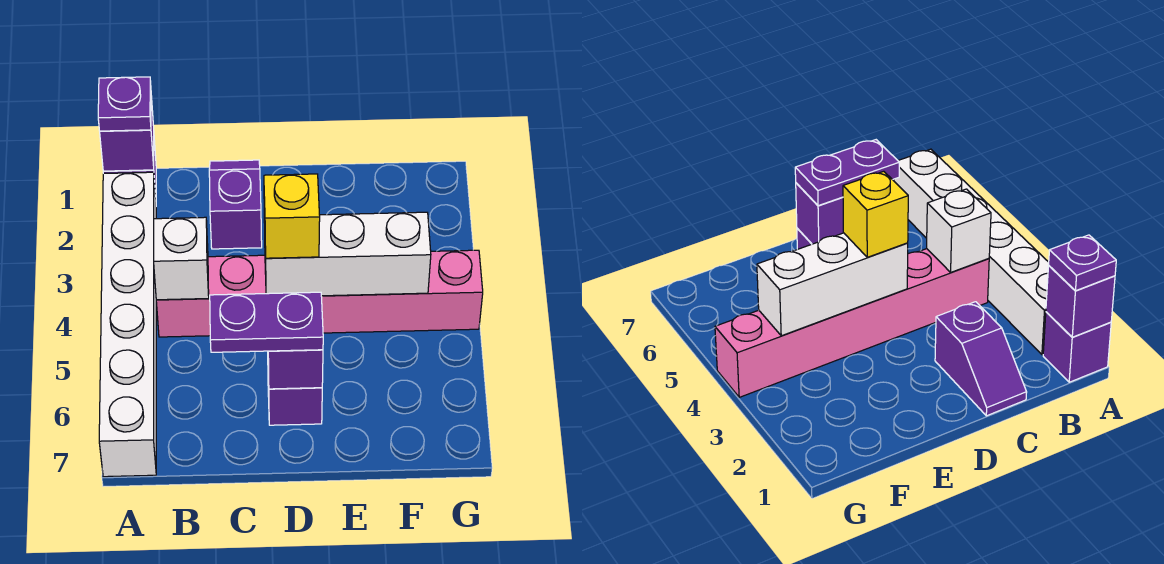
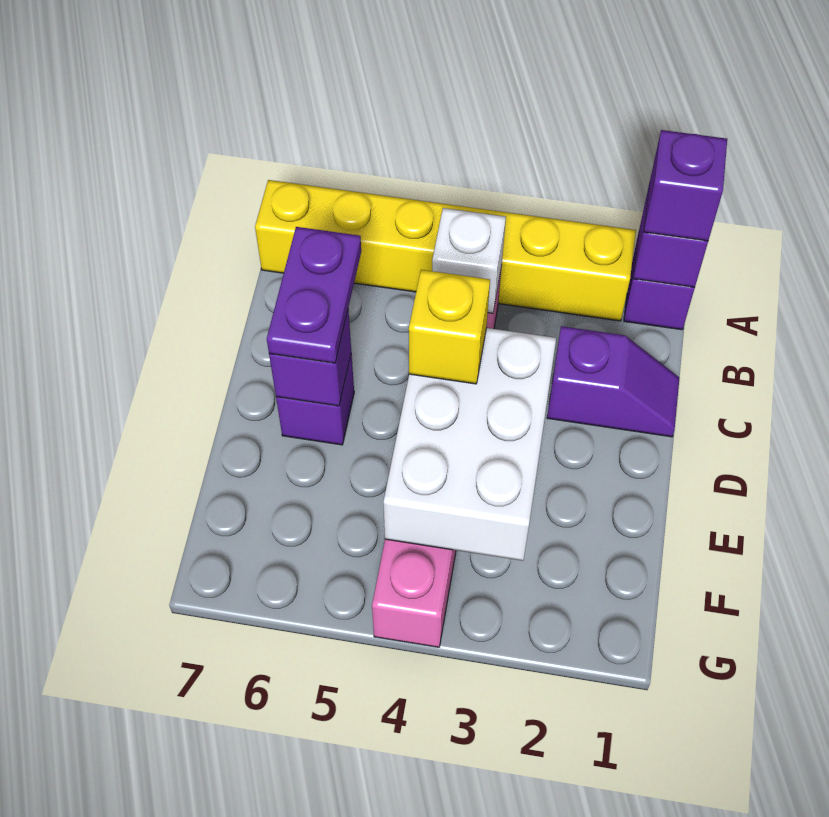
purple plate A1 level 3 -> purple brick A1 level 3
white brick A2:A7 level 1 -> yellow brick A2:A7 level 1
white brick D4:F4 level 2 -> white brick D3:F4 level 2

